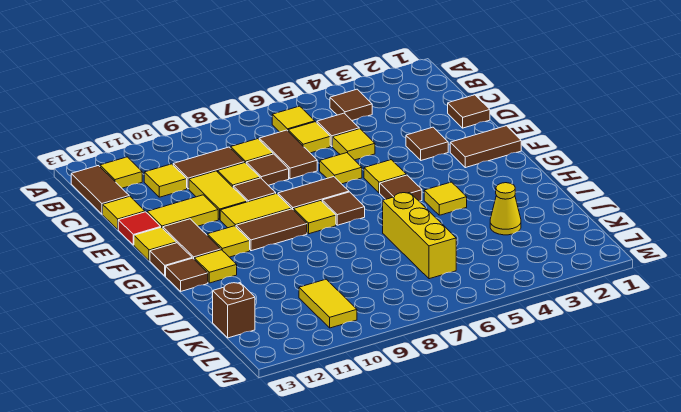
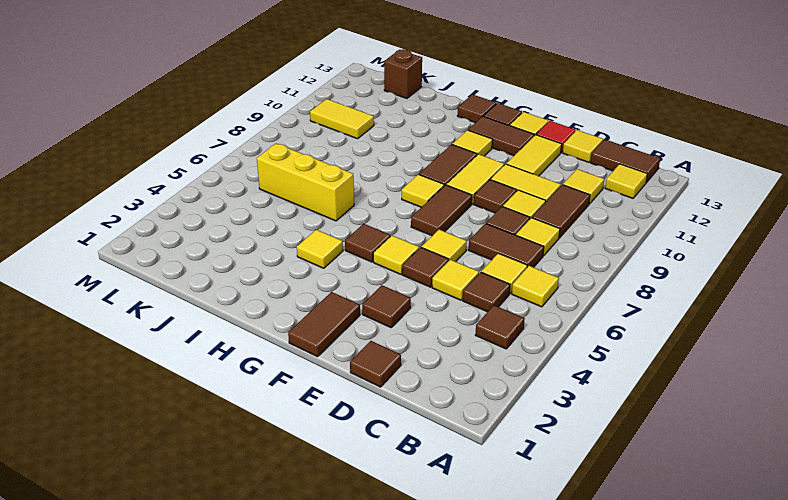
brown tile G7 level 1 -> brown tile E5 level 1
yellow tile H12 level 1 -> none
yellow cone J3 level 1 -> none

